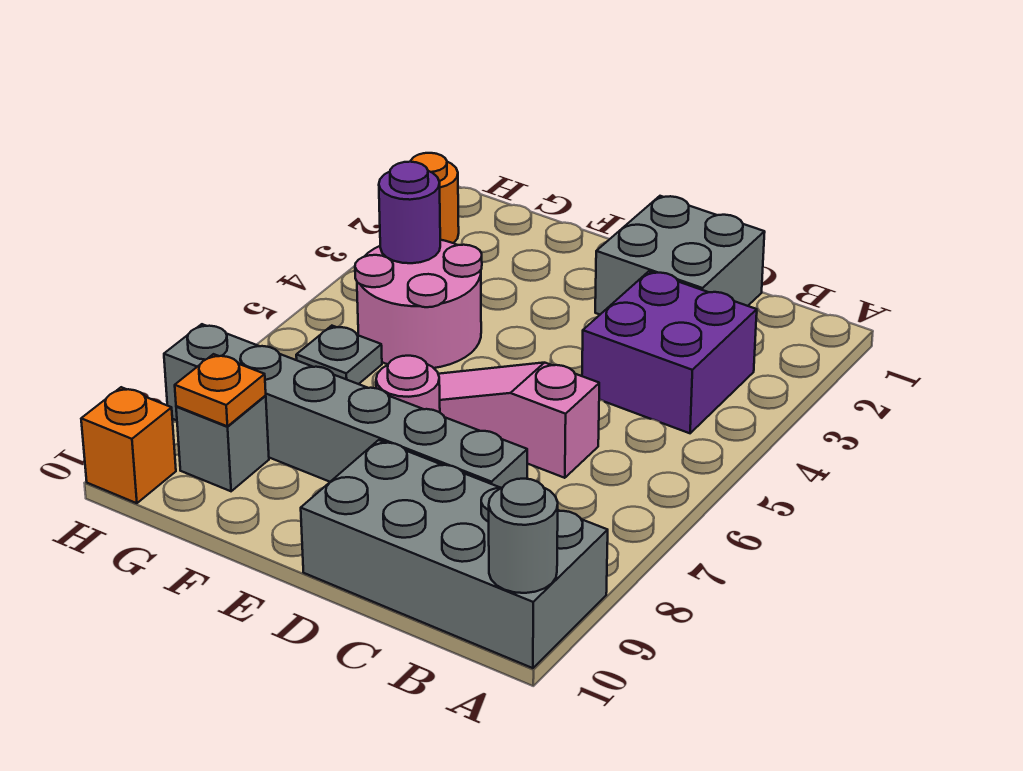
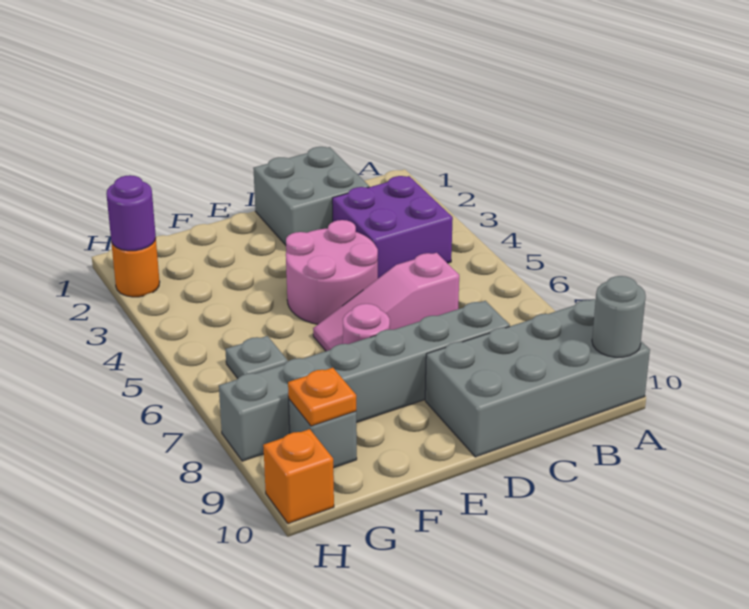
pink round brick F4:G5 level 1 -> pink round brick D4:E5 level 1
purple round brick G4 level 2 -> purple round brick H2 level 2

